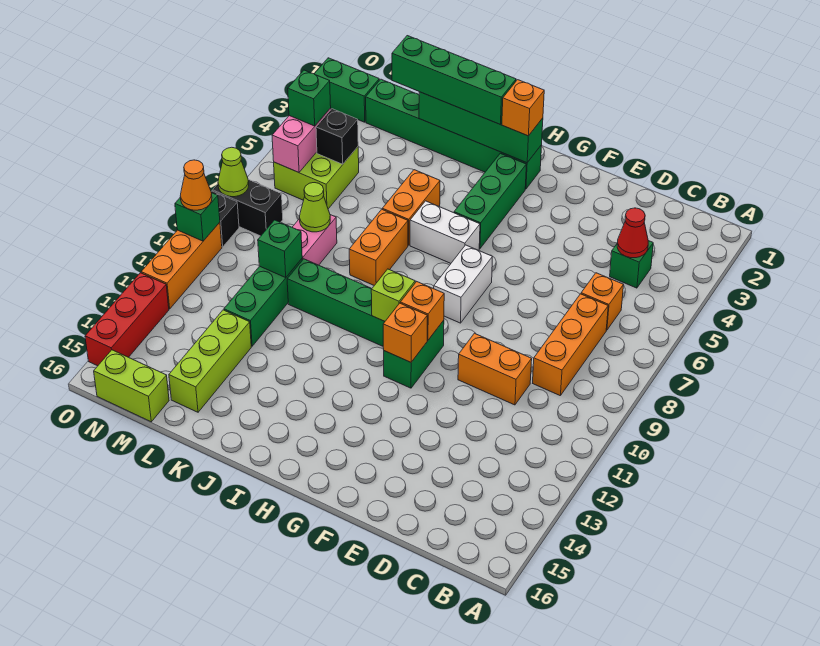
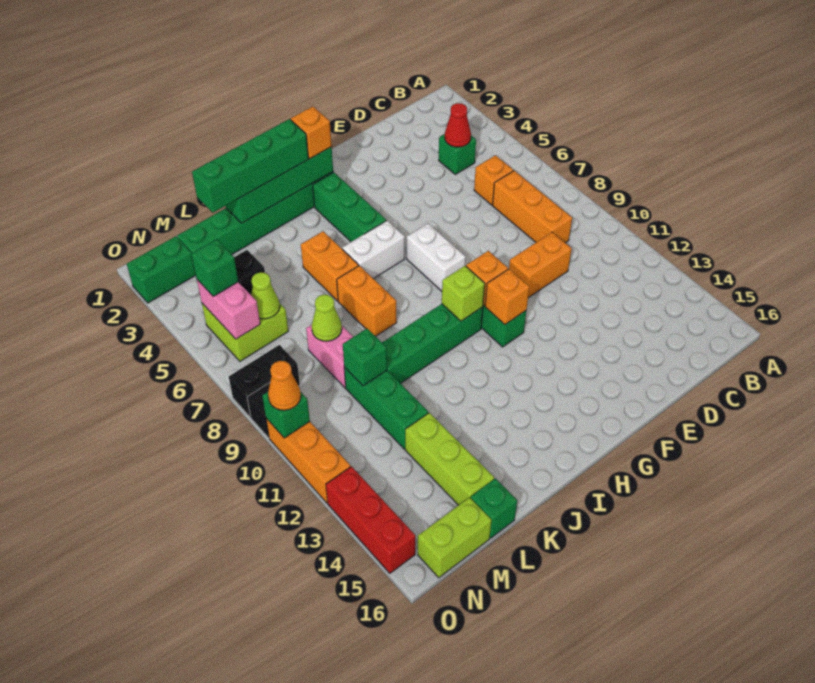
none -> green brick L16 level 1
lime cone O8 level 2 -> lime cone M6 level 2

